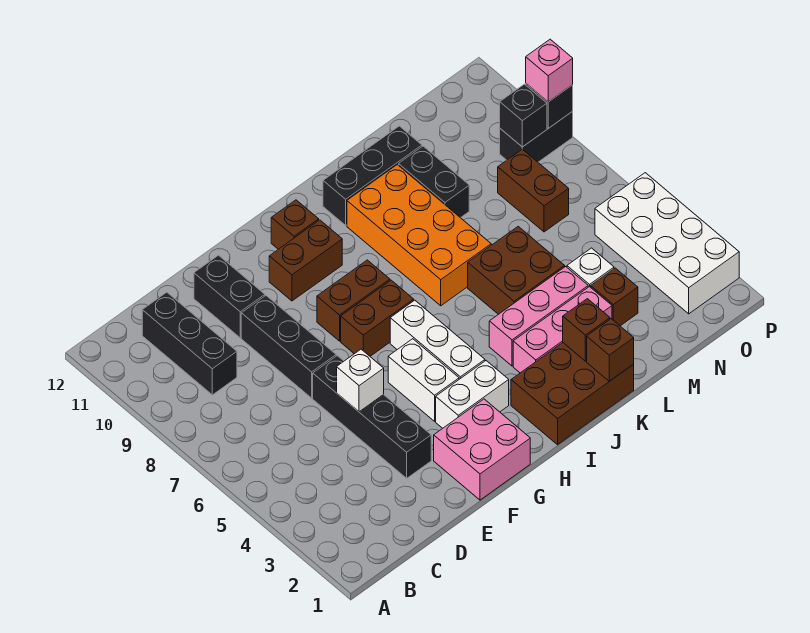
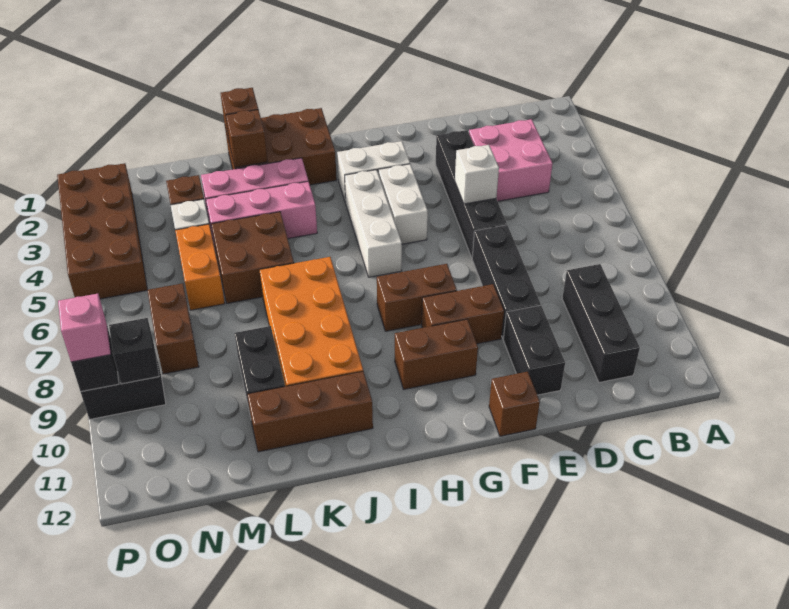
pink brick F1:G2 level 1 -> pink brick C3:D4 level 1
brown brick G7:H7 level 1 -> brown brick F9:G9 level 1
brown brick H11 level 1 -> brown brick F12 level 1
black brick J11:L11 level 1 -> brown brick J11:L11 level 1
none -> orange brick M5:M6 level 1
white brick O2:P5 level 1 -> brown brick O2:P5 level 1

